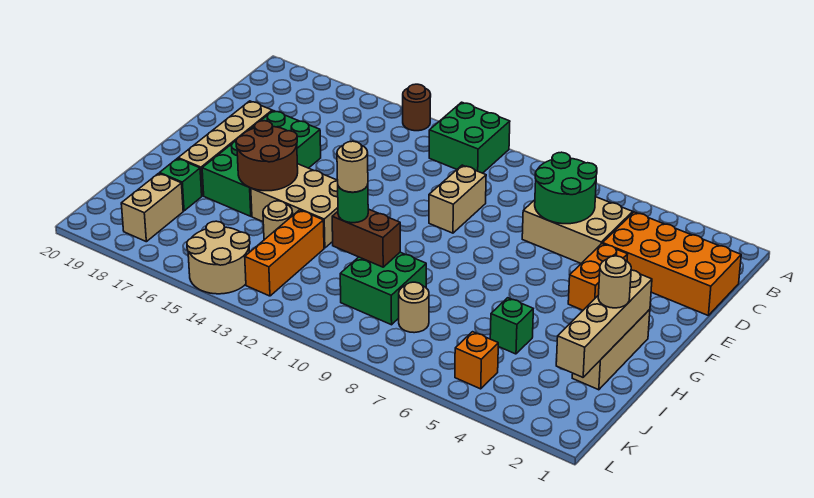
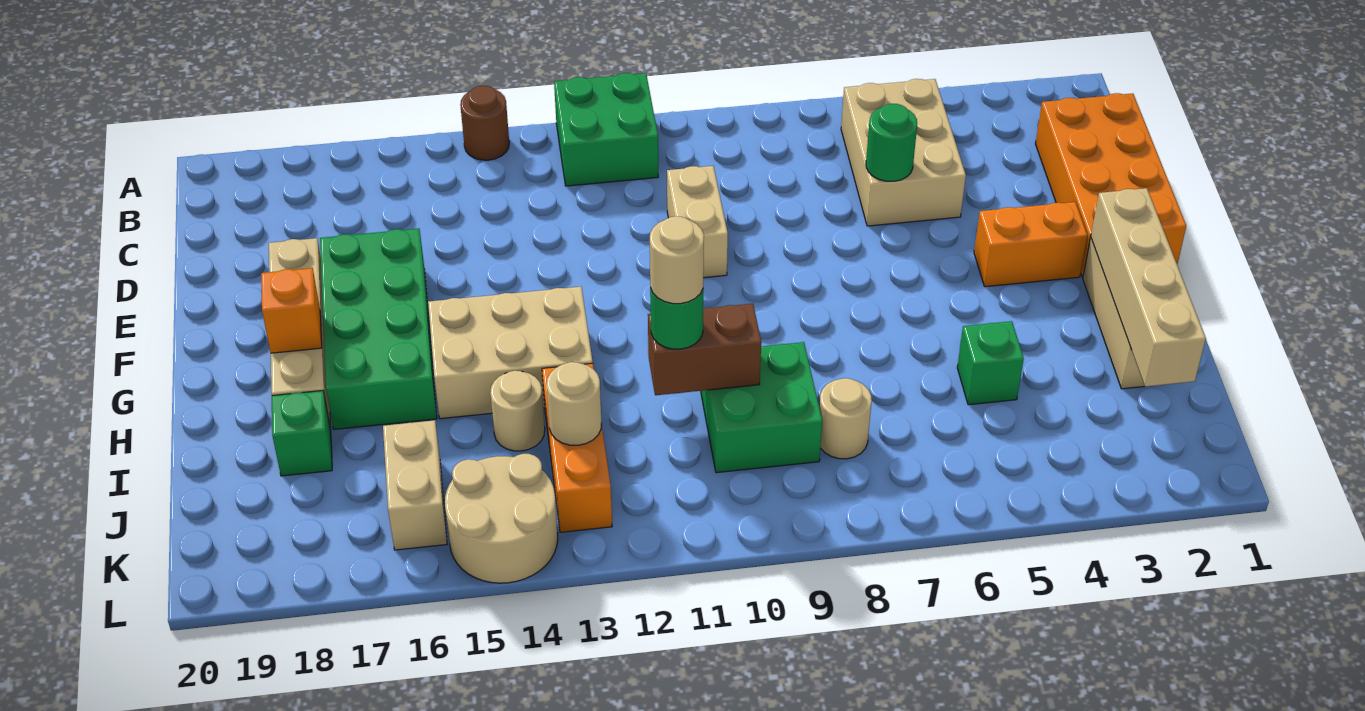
orange brick C1:D4 level 1 -> orange brick C1:F2 level 1
tan brick C5:D7 level 1 -> tan brick B5:D6 level 1
green round brick C6:D7 level 2 -> green round brick D6 level 2
orange brick E4:F4 level 1 -> orange brick F3:F4 level 1
brown round brick G15:H16 level 2 -> none
tan round brick H2 level 3 -> tan round brick J13 level 2
tan brick J18:K18 level 1 -> tan brick J16:K16 level 1
orange brick K5 level 1 -> orange brick G18 level 2

